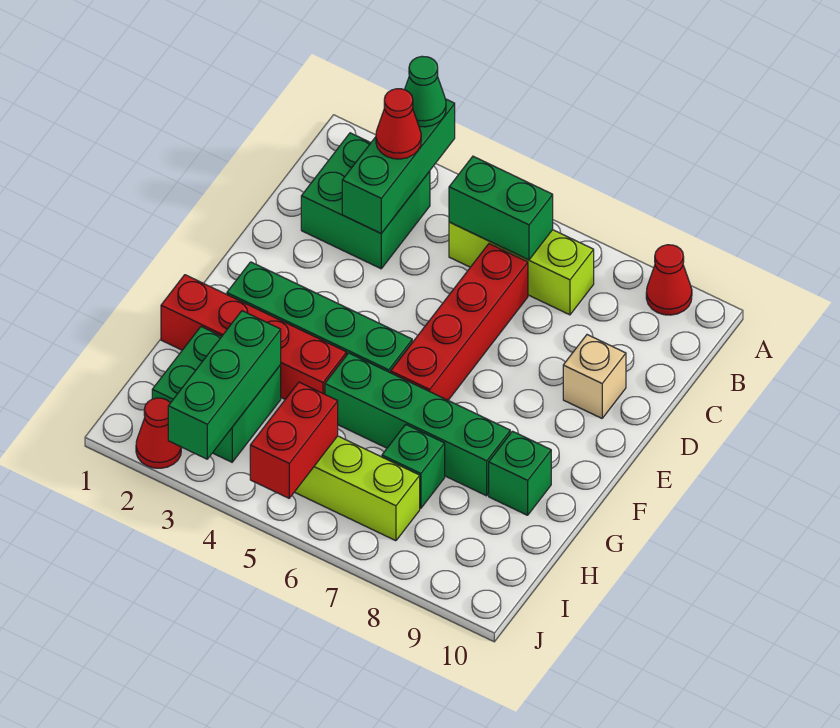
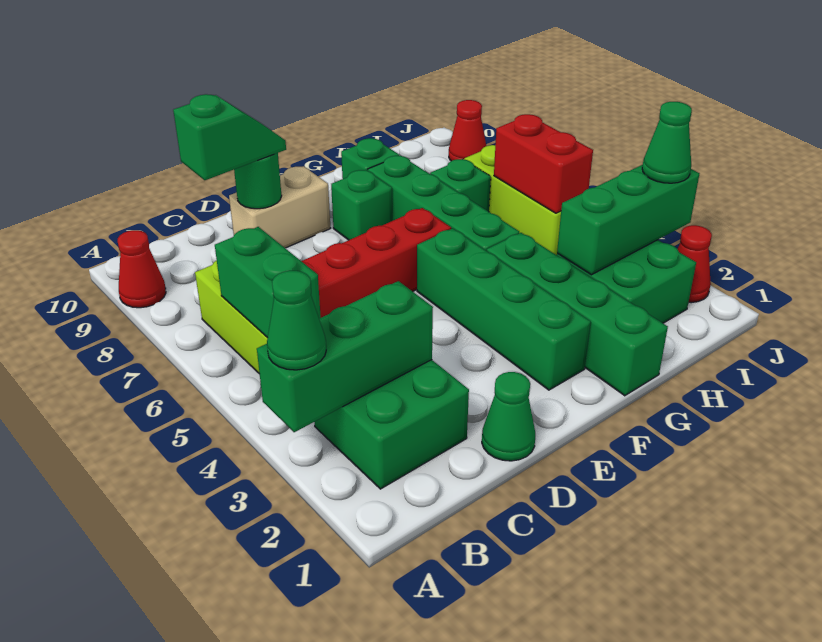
red cone B3 level 3 -> red cone J9 level 1
none -> green slope C9:D9 level 3 top C
none -> green cone D1 level 1
tan brick D9 level 1 -> tan brick D9:E9 level 1
none -> green round brick D9 level 2
none -> green brick F8 level 1
red brick G1:G4 level 1 -> green brick G1:G4 level 1
red brick I5:J5 level 2 -> red brick I5:I6 level 2
none -> green cone J3 level 3

